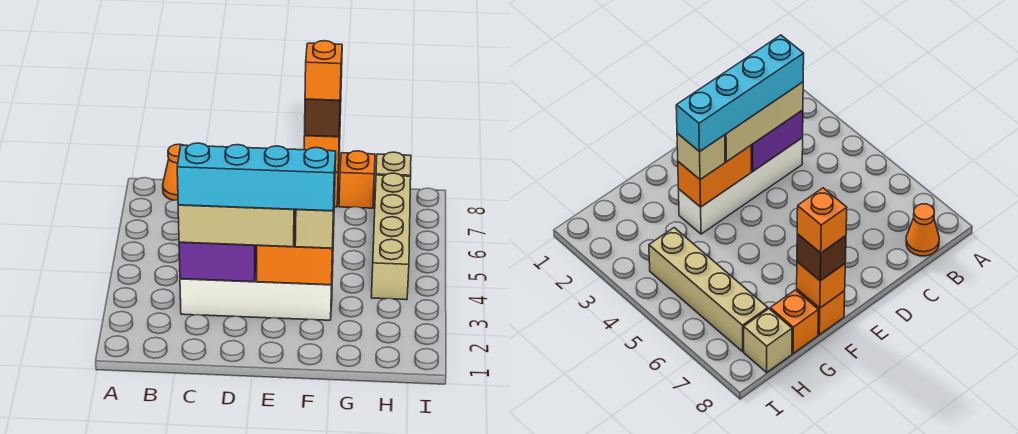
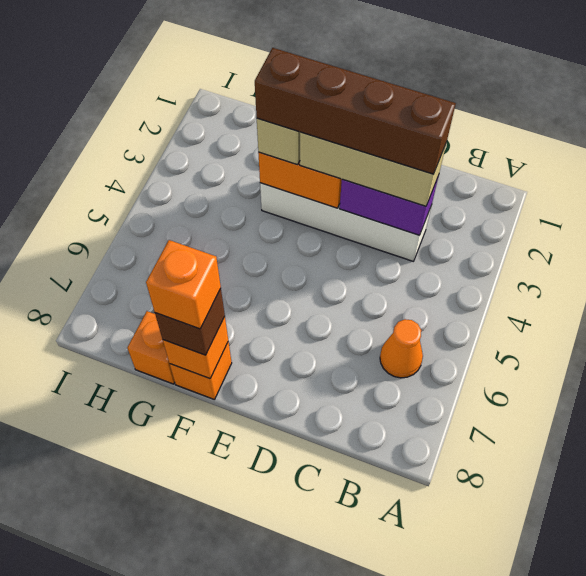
orange cone B8 level 1 -> orange cone B6 level 1
cyan brick C3:F3 level 4 -> brown brick C3:F3 level 4
tan brick H4:H7 level 1 -> none
tan brick H8 level 1 -> none

